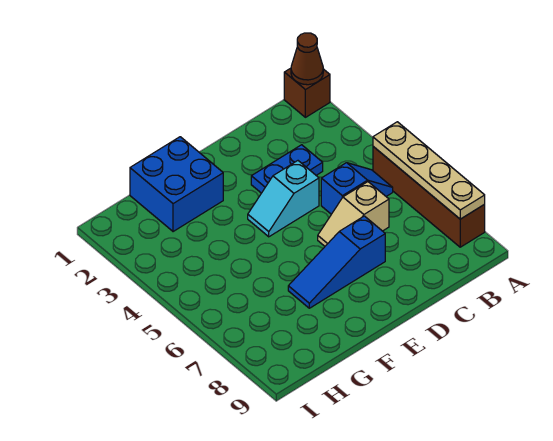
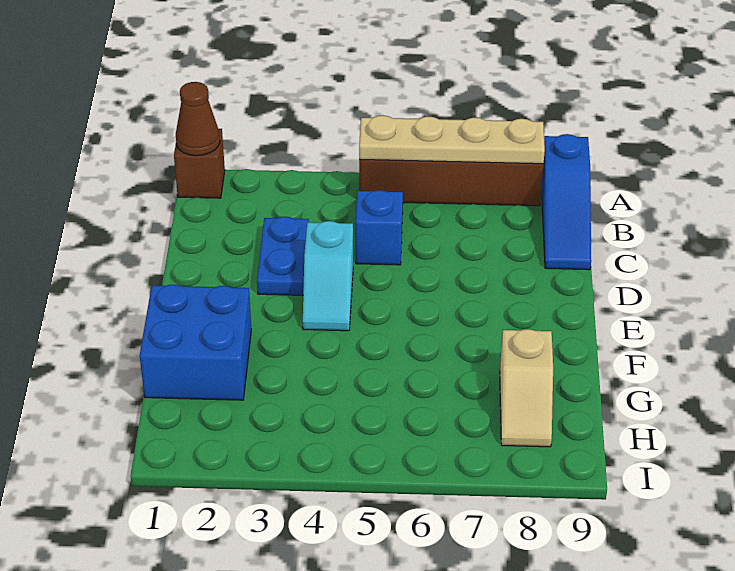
tan slope C6:D6 level 1 top C -> tan slope G8:H8 level 1 top G
blue slope D7:F7 level 1 top D -> blue slope A9:C9 level 1 top A

